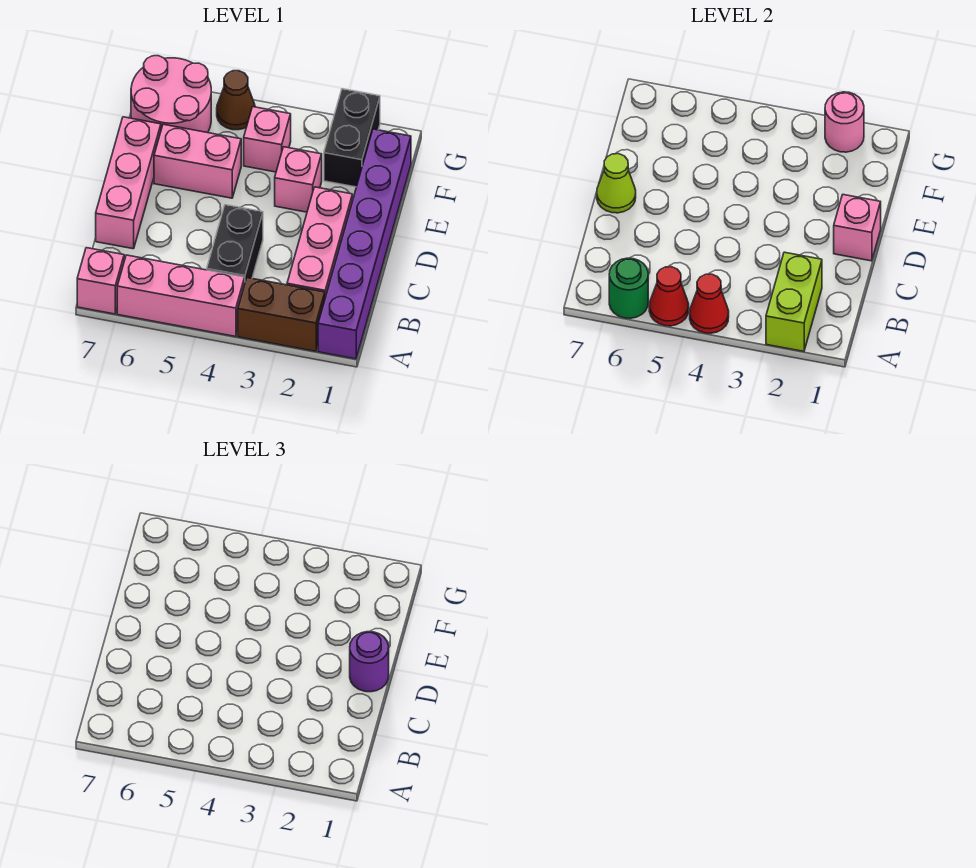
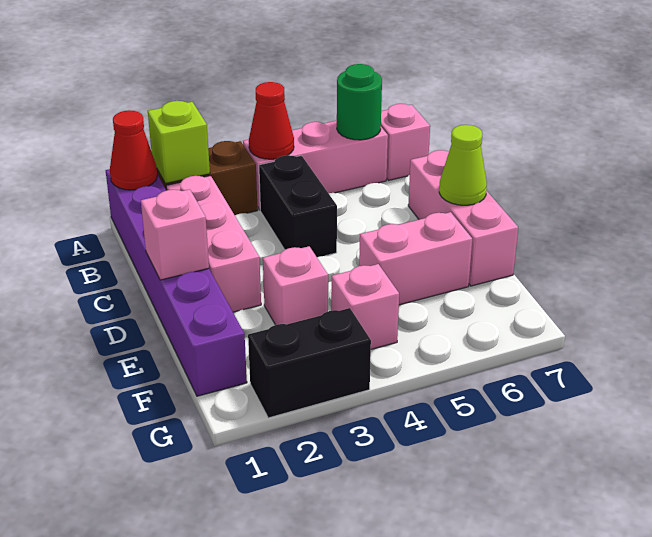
lime brick A2:B2 level 2 -> lime brick A2 level 2
red cone A5 level 2 -> red cone A1 level 2
purple round brick D1 level 3 -> none
black brick F2:G2 level 1 -> black brick G2:G3 level 1
pink round brick F6:G7 level 1 -> none
pink round brick G2 level 2 -> none
brown cone G5 level 1 -> none

